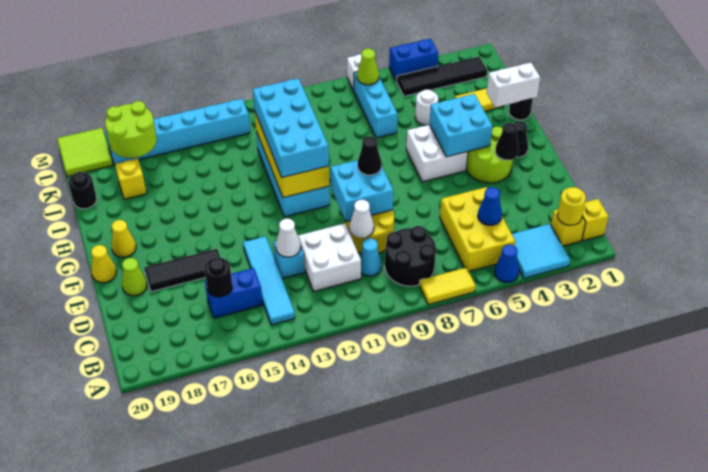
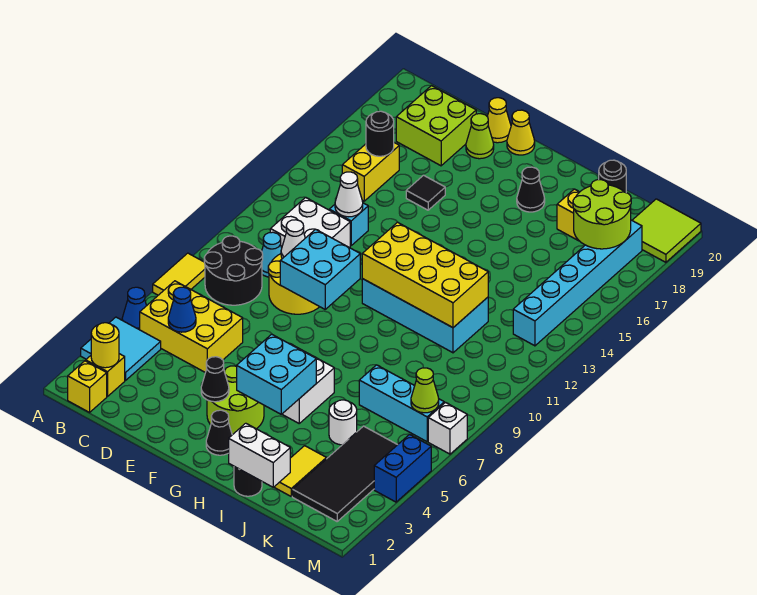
cyan tile B14:E14 level 1 -> none
blue brick C15:C16 level 1 -> yellow brick C15:C16 level 1
none -> lime brick C18:D19 level 1
black tile E16:E18 level 1 -> black tile E16 level 1
black cone F9 level 3 -> black cone H18 level 1
cyan brick G11:J12 level 3 -> none
yellow cone G19 level 1 -> yellow cone E20 level 1
white brick I1:I2 level 2 -> white brick I1:J1 level 2
black tile L2:L5 level 1 -> black tile K2:L5 level 1

